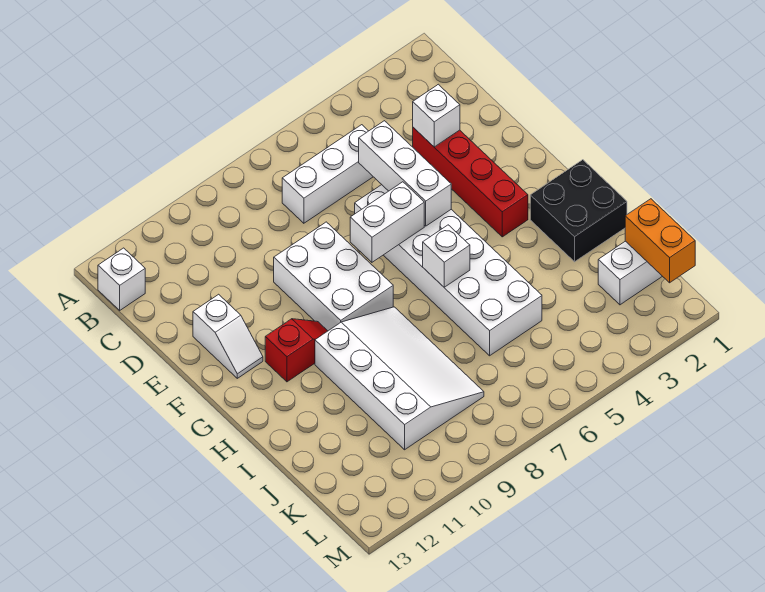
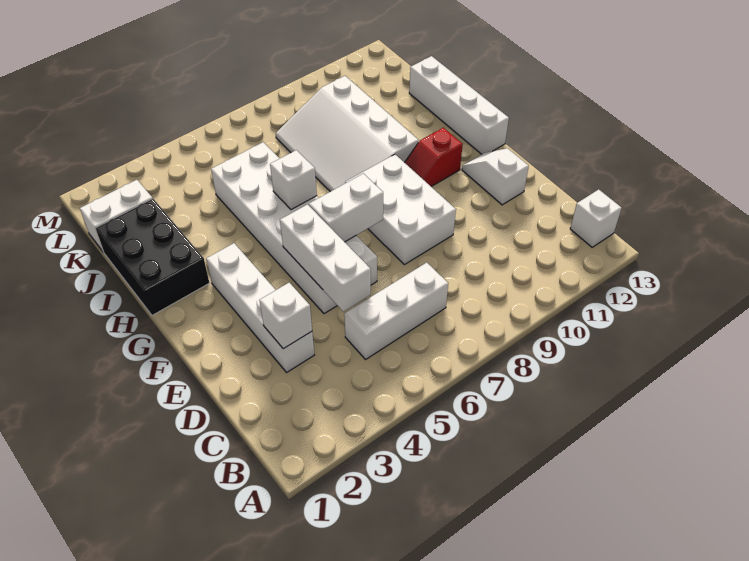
red brick D3:G3 level 1 -> white brick D3:G3 level 1
none -> white brick G13:J13 level 1
black brick H1:I2 level 1 -> black brick H1:J2 level 1
orange brick K1:L1 level 2 -> none

